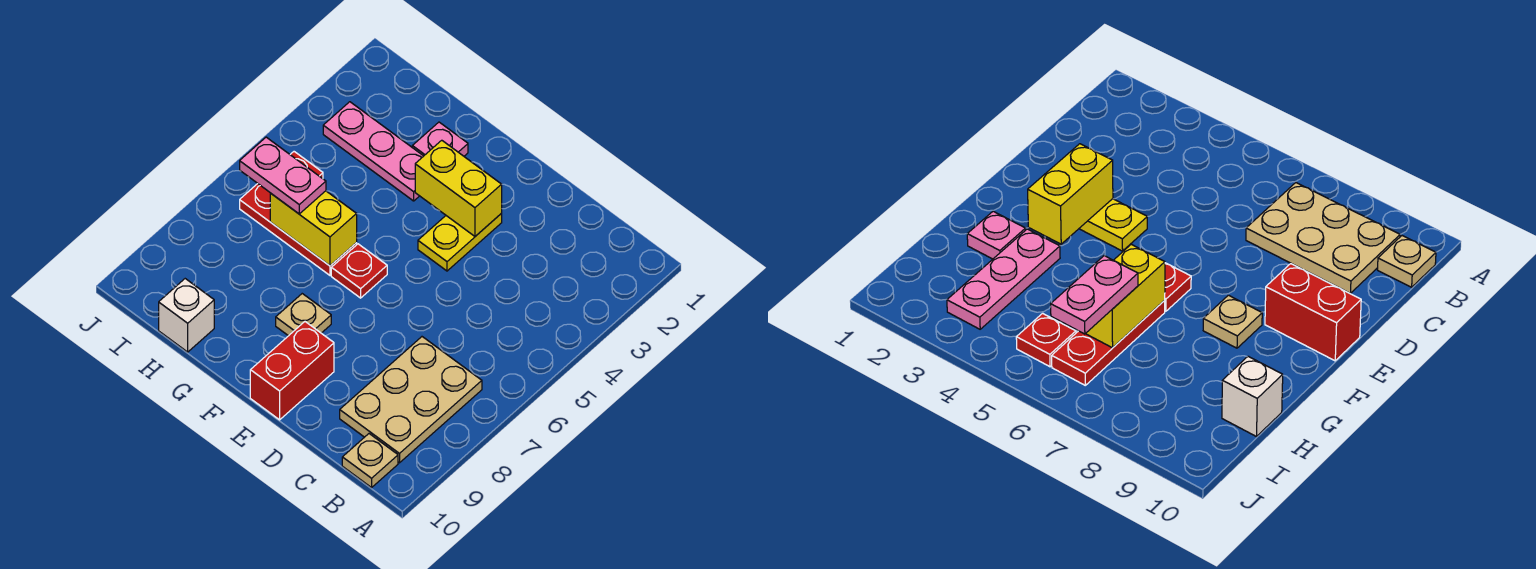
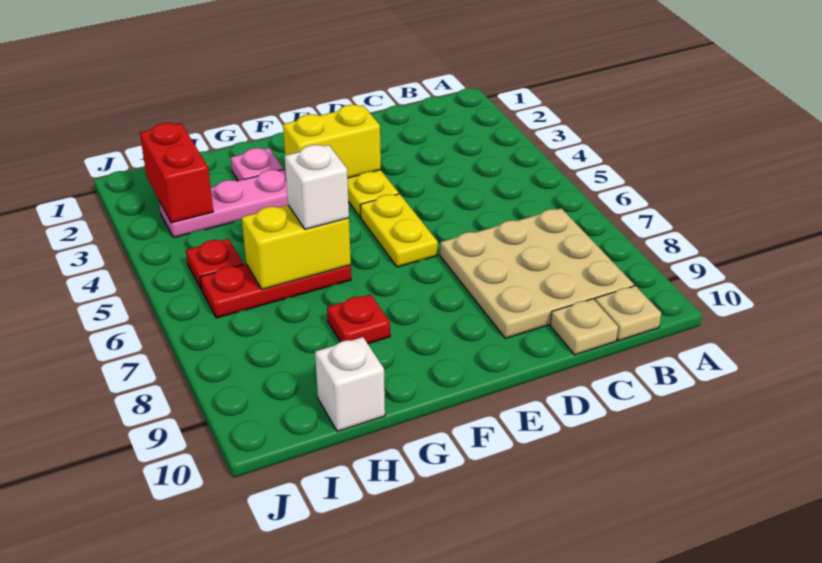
tan plate B7:C9 level 1 -> tan plate B7:D9 level 1
none -> yellow plate E5:E6 level 1
red brick E9:E10 level 1 -> red brick I2:I3 level 2
red plate F6 level 1 -> red plate G8 level 1
tan plate F8 level 1 -> tan plate C10 level 1
none -> white brick G6 level 3
pink plate H6:I6 level 3 -> none

